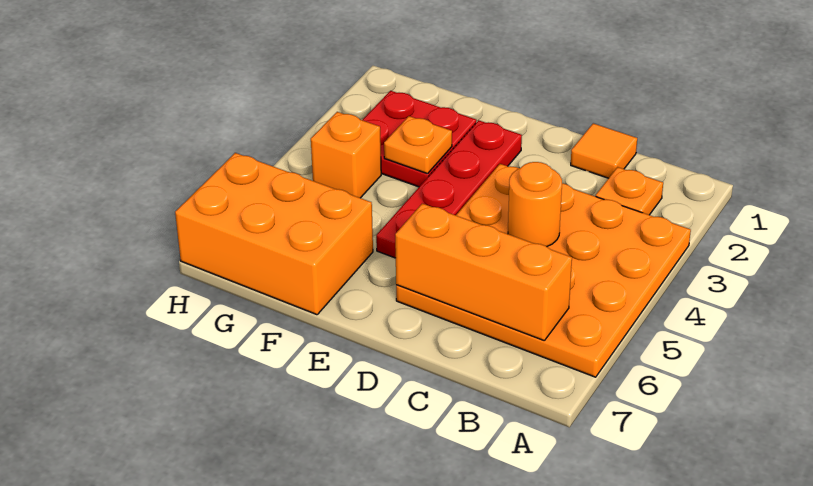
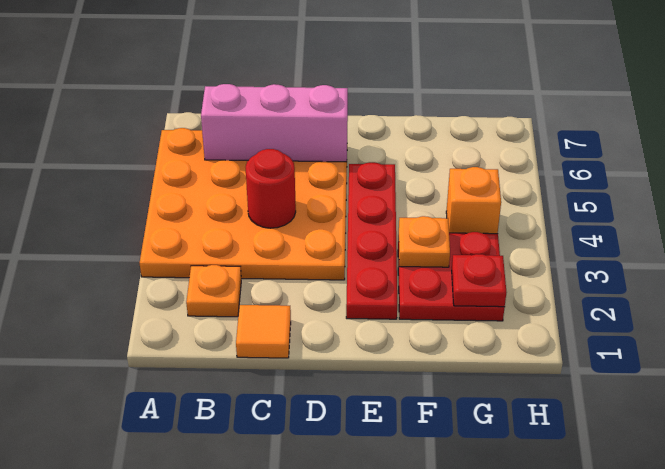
orange brick B6:D6 level 2 -> pink brick B6:D6 level 2
orange round brick C4 level 2 -> red round brick C4 level 2
orange brick F6:H7 level 1 -> none
none -> red plate G2 level 2

